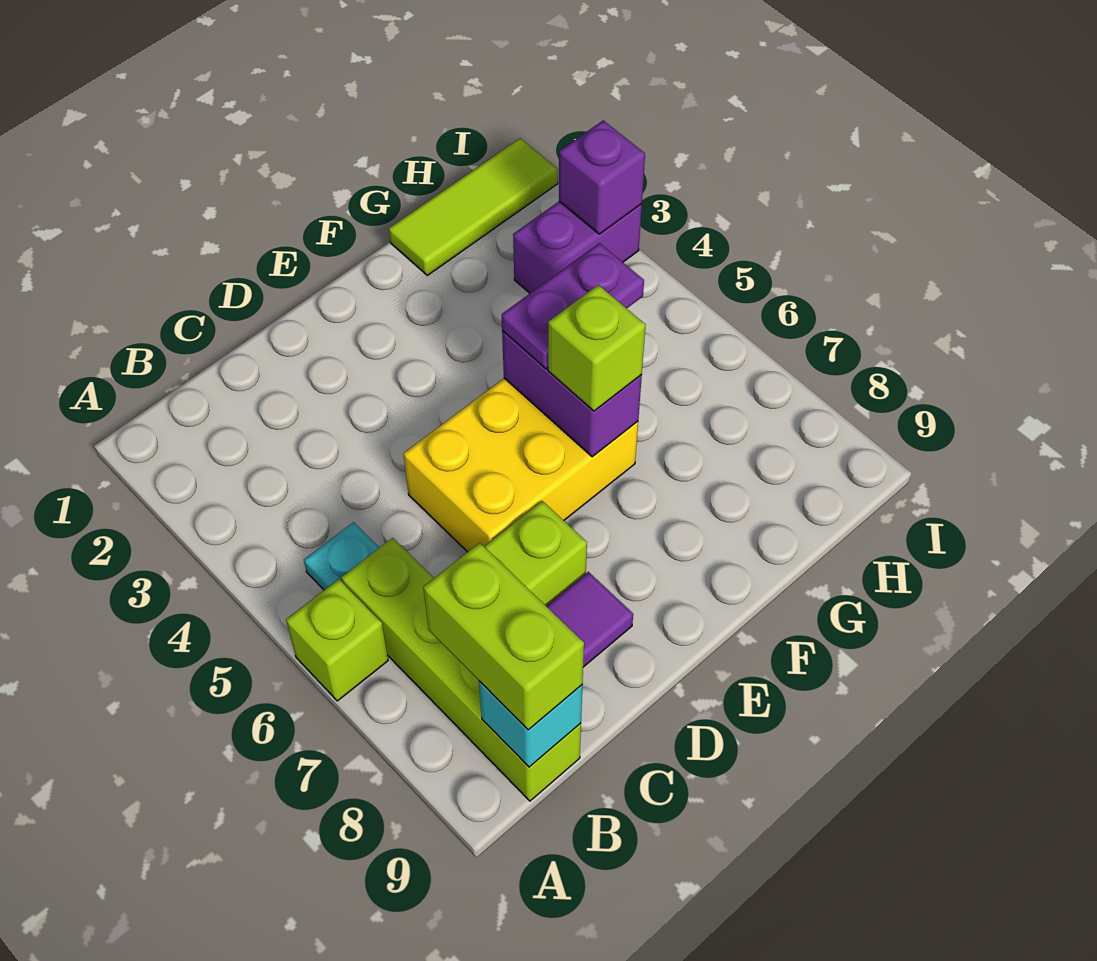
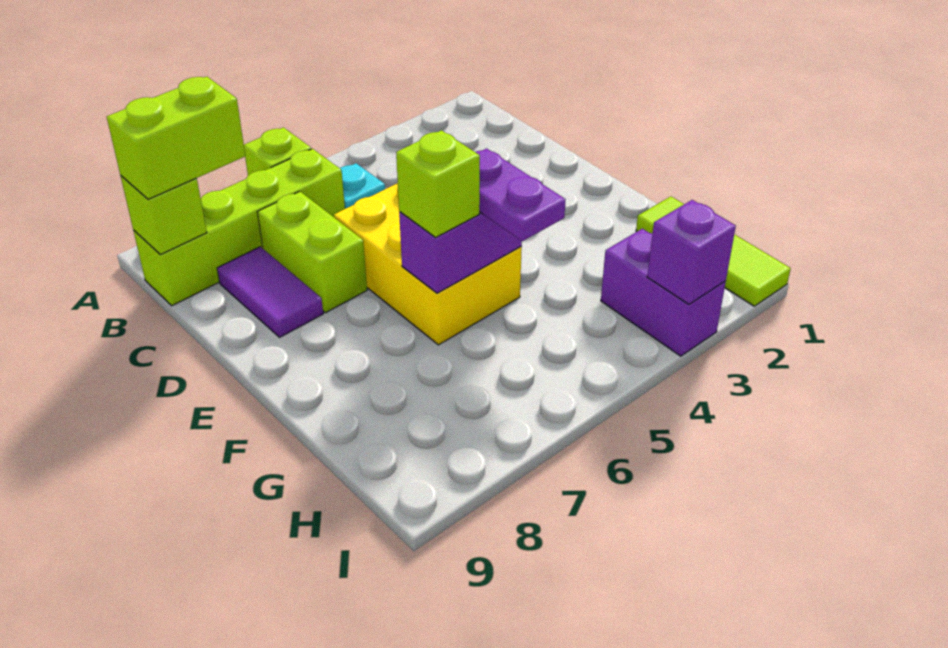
cyan brick B9 level 2 -> lime brick B9 level 2

